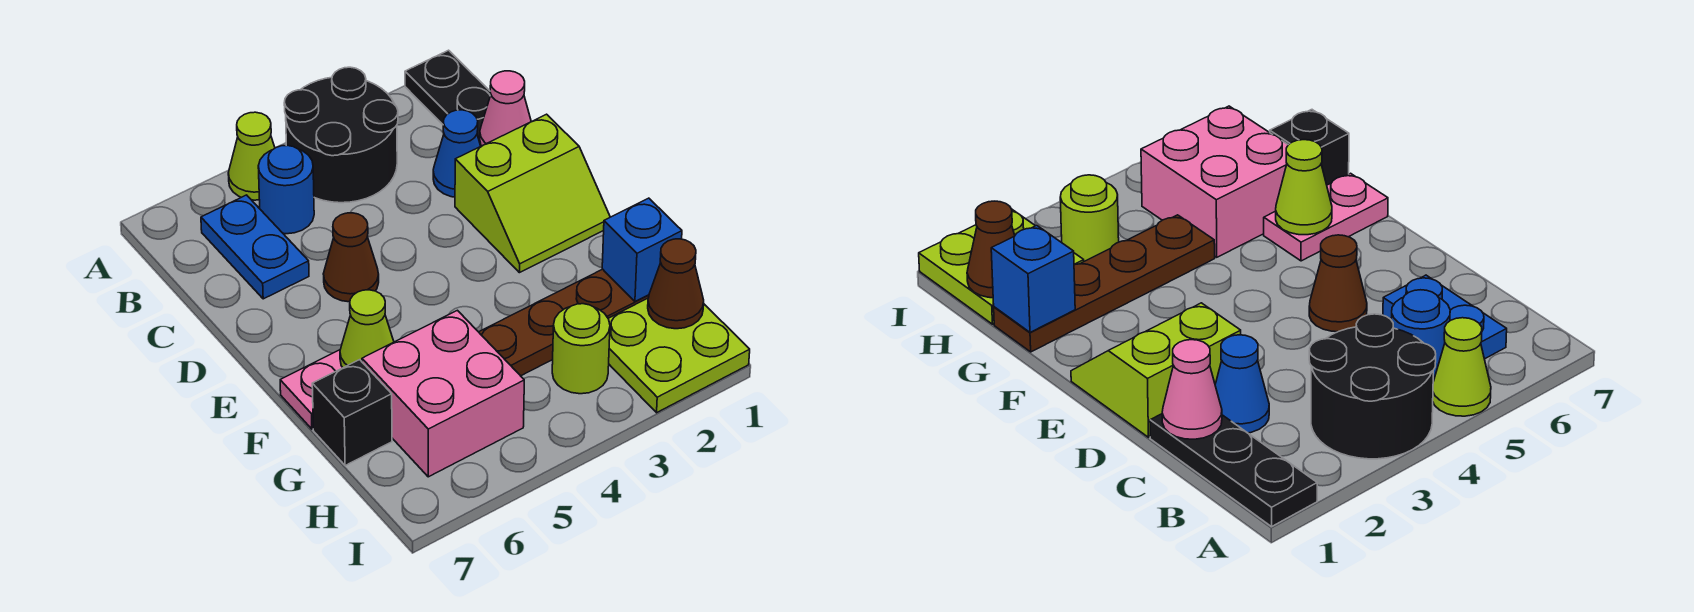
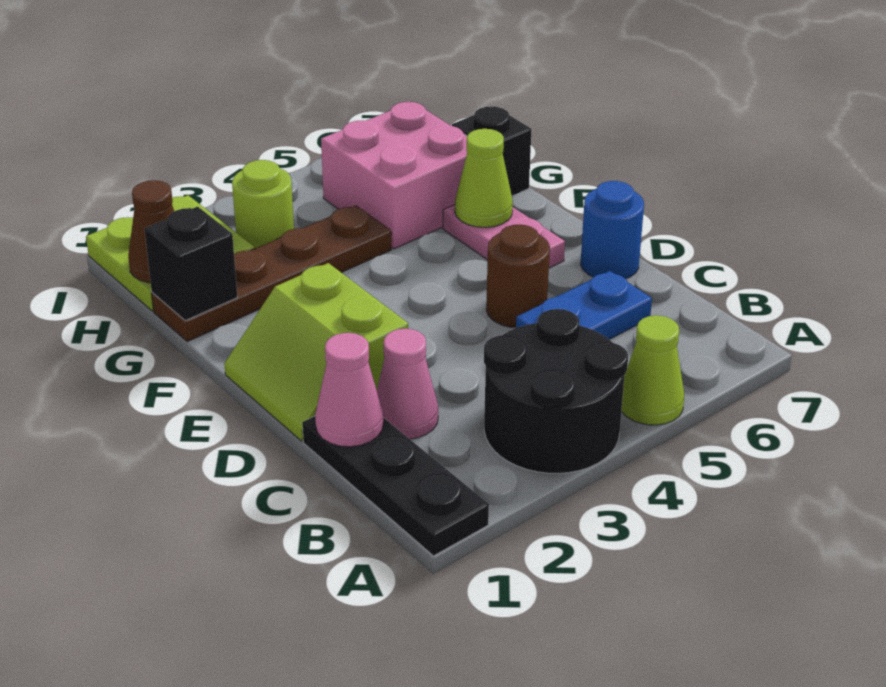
blue round brick B5 level 1 -> blue round brick D7 level 1
blue plate B6:C6 level 1 -> blue plate C5:C6 level 1
blue cone C2 level 1 -> pink cone C2 level 1
lime slope D1:E2 level 1 top D -> lime slope D1:E2 level 1 top 2
brown cone D5 level 1 -> brown round brick D5 level 1
pink plate F6:F7 level 1 -> pink plate E6:F6 level 1
blue brick G1 level 2 -> black brick G1 level 2

